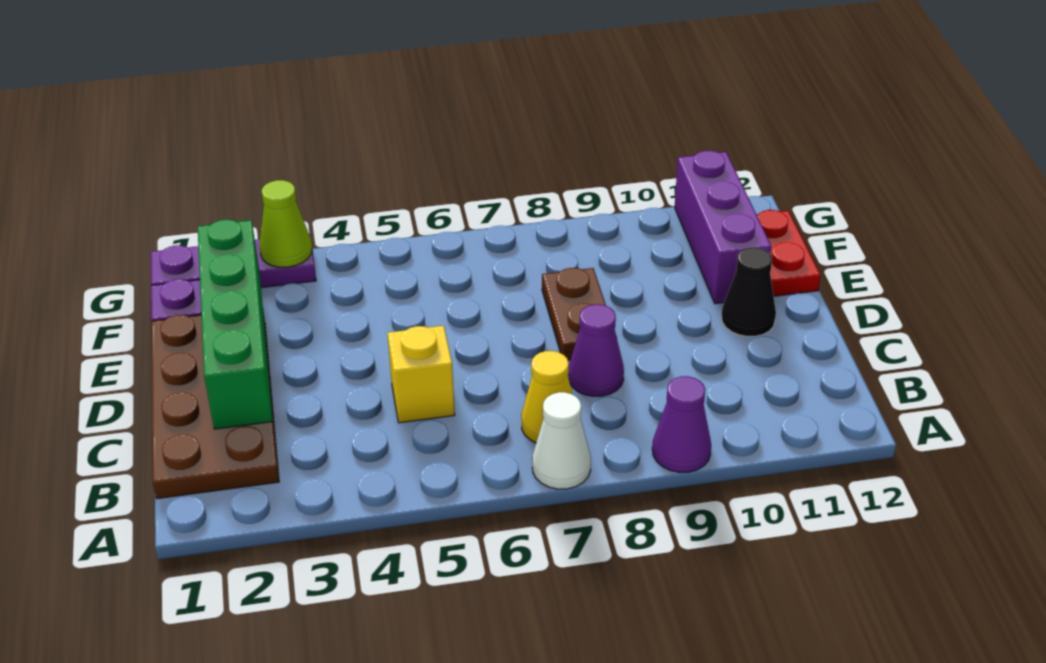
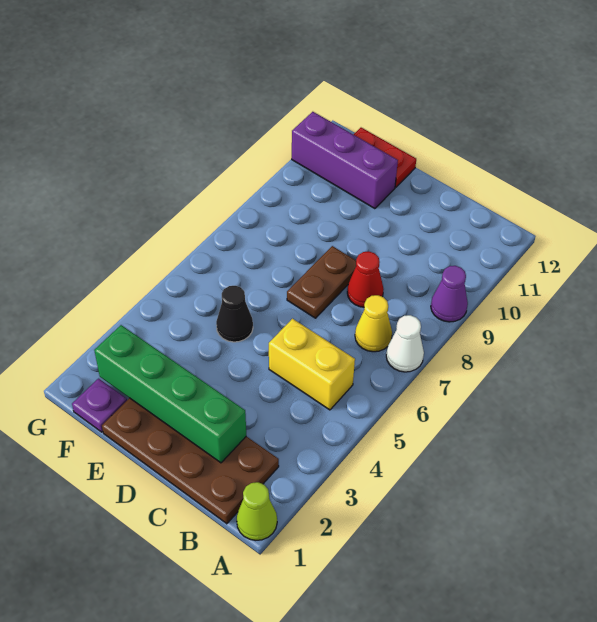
yellow brick C5 level 1 -> yellow brick B5:C5 level 1
purple cone C8 level 1 -> red cone C8 level 1
brown plate D8:E8 level 1 -> brown plate D7:D8 level 1
black cone D11 level 1 -> black cone E5 level 1
purple plate G1:G3 level 1 -> none
lime cone G3 level 2 -> lime cone A1 level 1

